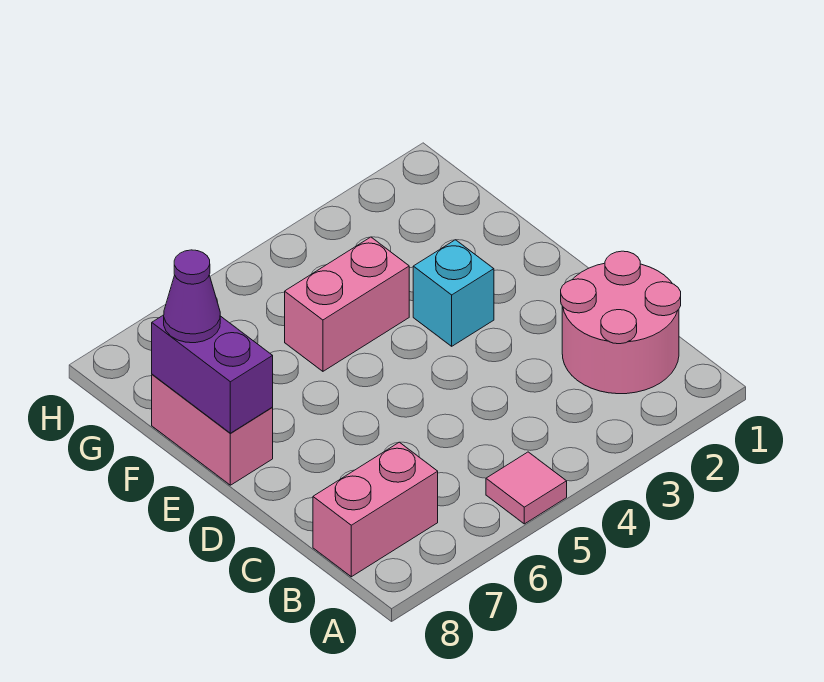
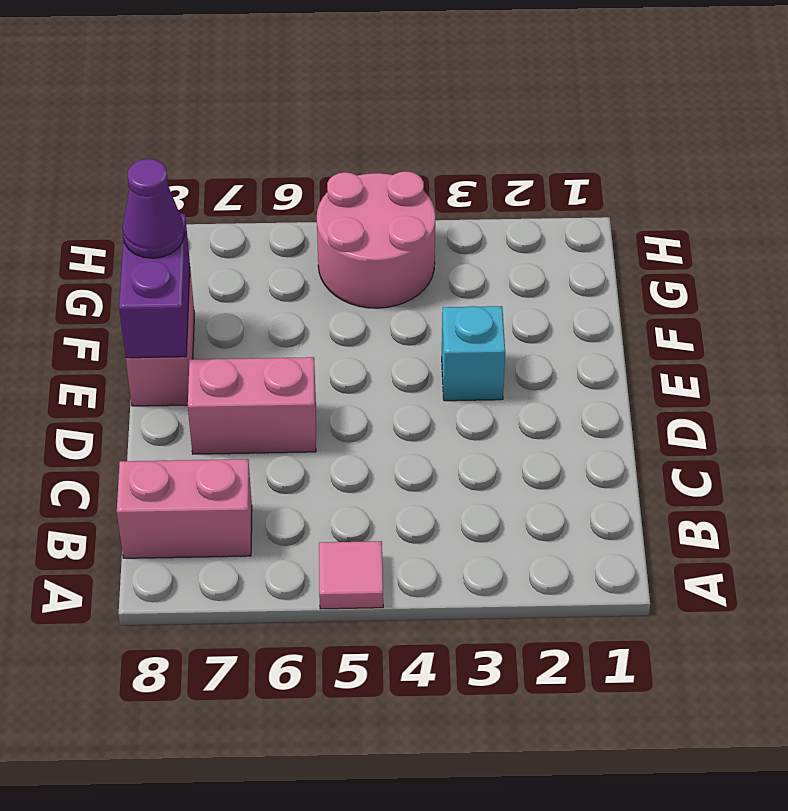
pink round brick B1:C2 level 1 -> pink round brick G4:H5 level 1
pink brick F4:F5 level 1 -> pink brick D6:D7 level 1

